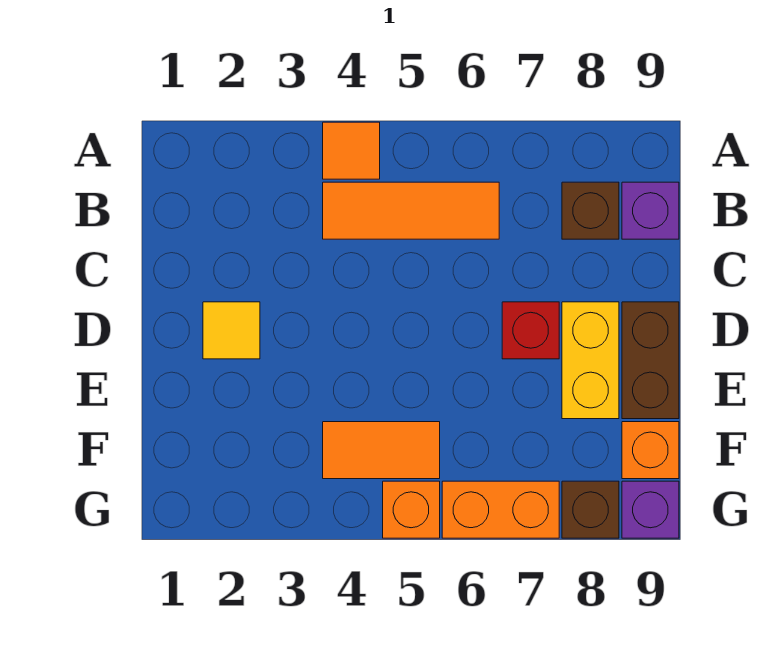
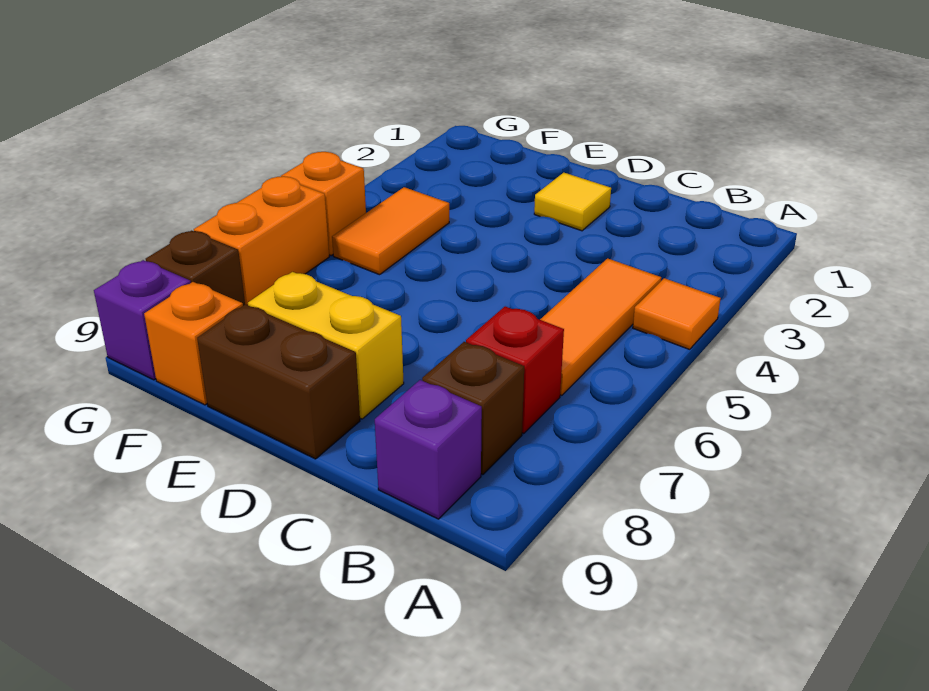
red brick D7 level 1 -> red brick B7 level 1

